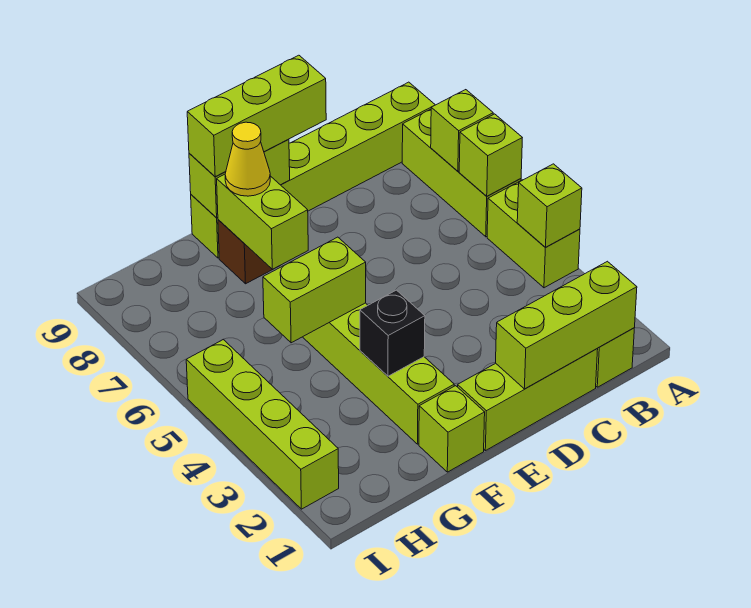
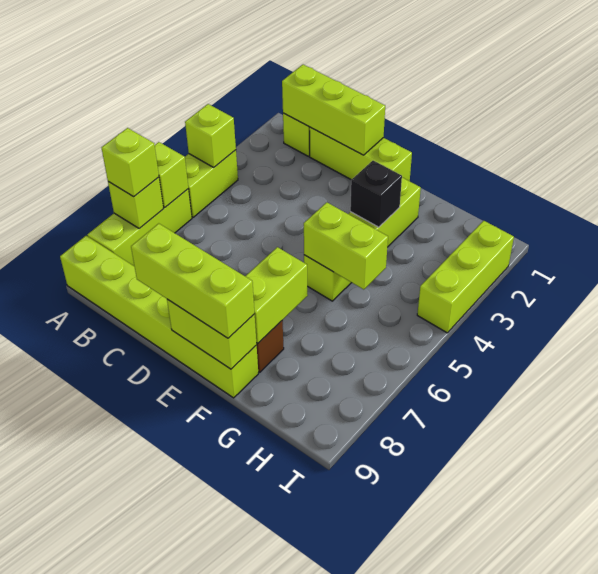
lime brick F1 level 1 -> lime brick A7 level 3
yellow cone F8 level 3 -> none
lime brick I2:I5 level 1 -> lime brick I2:I4 level 1

